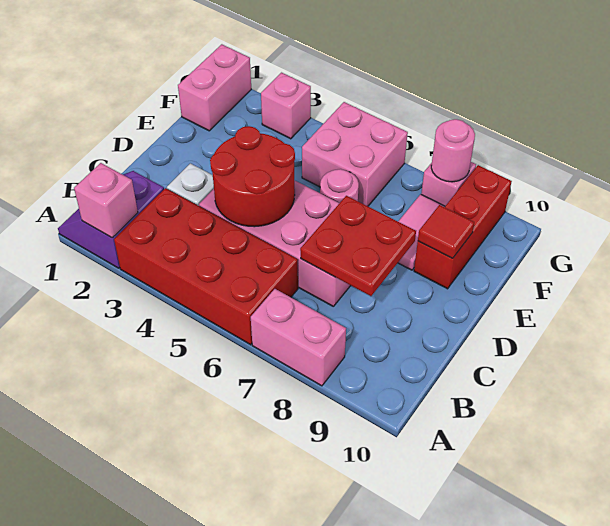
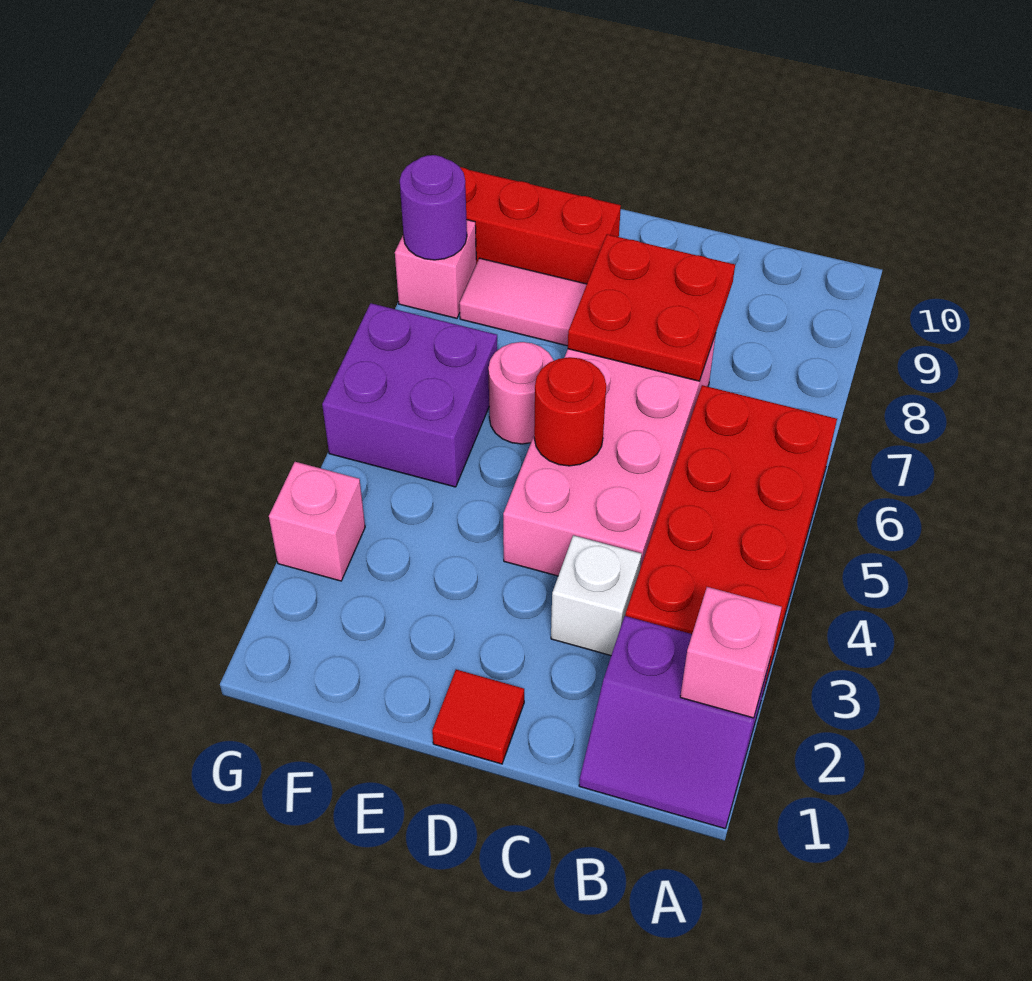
pink brick A7:A8 level 1 -> none
red round brick C4:D5 level 2 -> red round brick D5 level 2
red tile E9 level 2 -> red tile D1 level 1
pink brick F1:G1 level 1 -> none
pink brick F5:G6 level 1 -> purple brick F5:G6 level 1
pink round brick G8 level 2 -> purple round brick G8 level 2

